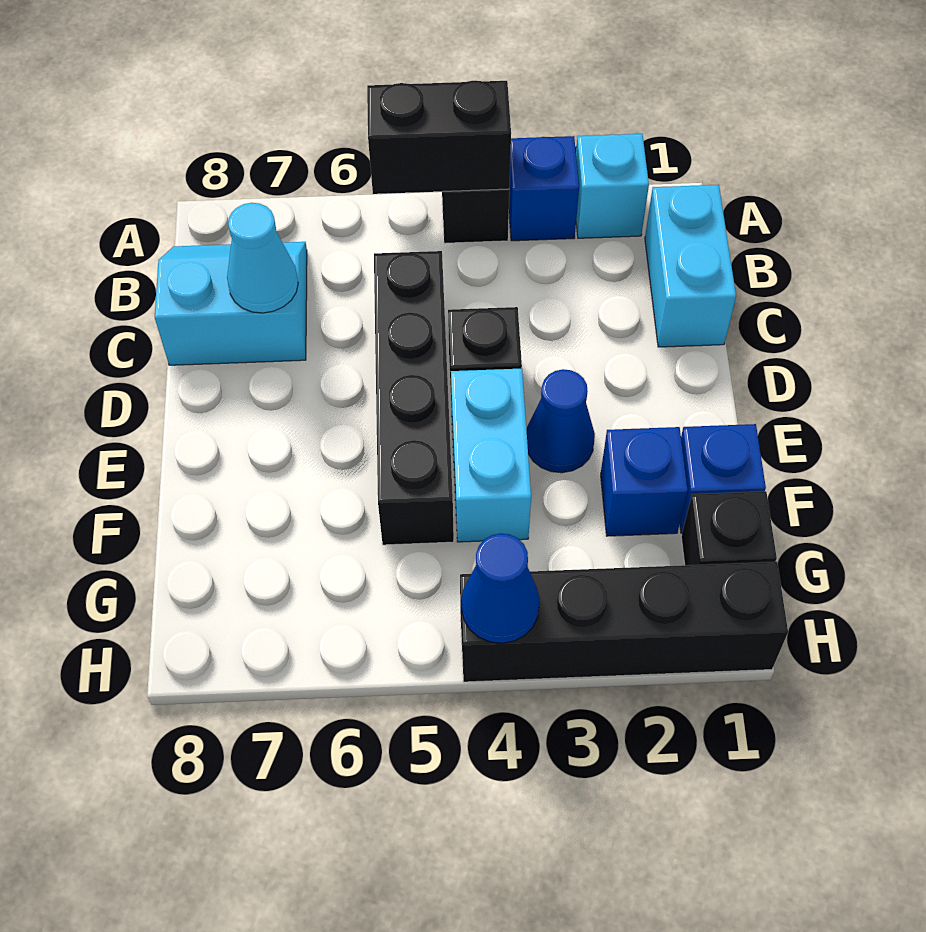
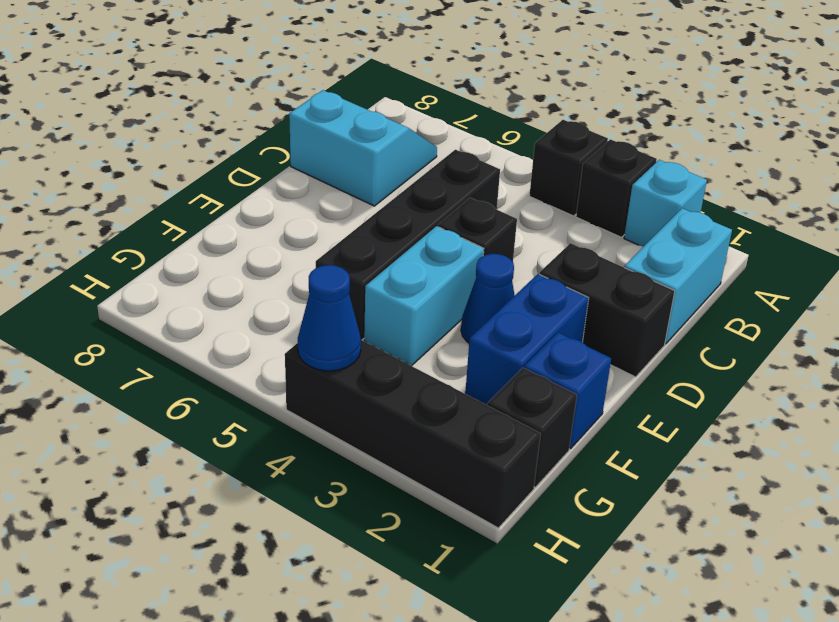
blue brick A3 level 1 -> black brick A3 level 1
black brick A4:A5 level 2 -> black brick D1:D2 level 1
cyan cone C7 level 2 -> none
blue brick F2 level 1 -> blue brick E2:F2 level 1

